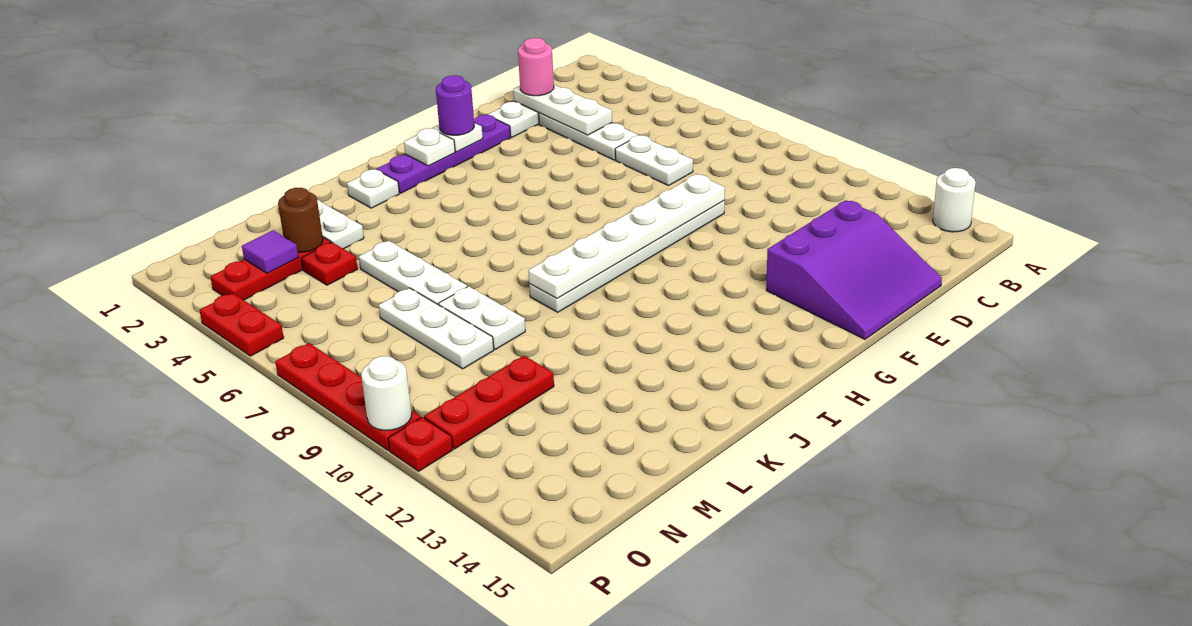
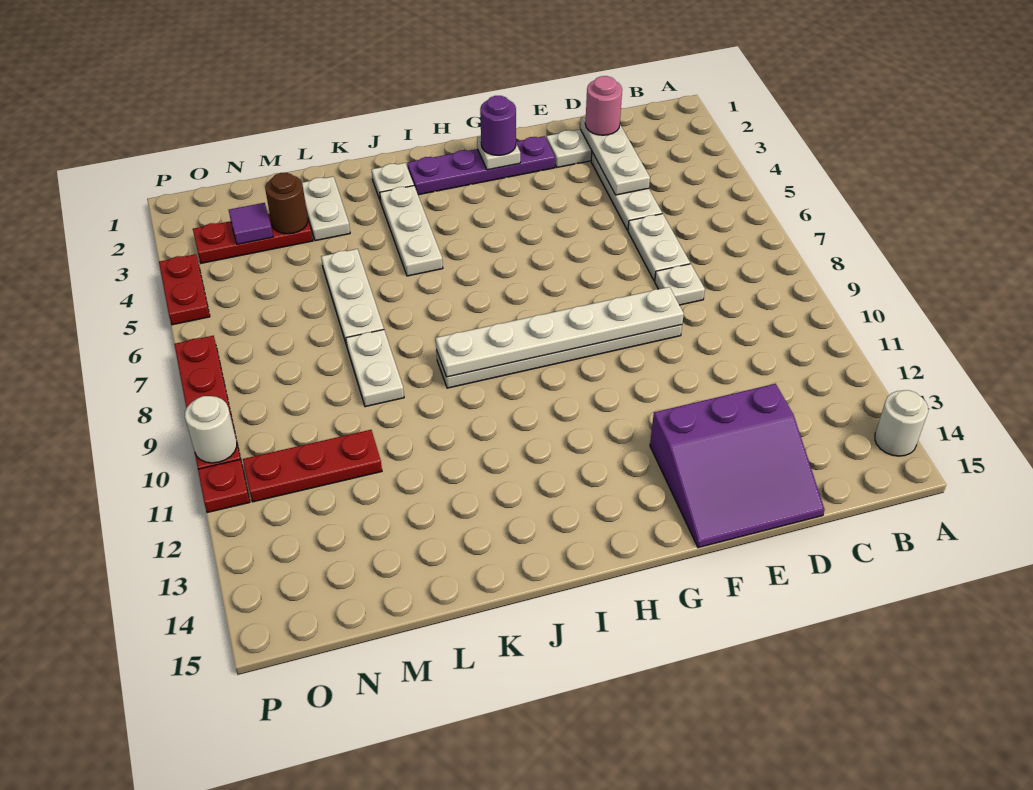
white plate H2 level 2 -> white plate D8 level 1
red plate M4 level 1 -> none
white plate M7:M9 level 1 -> white plate J3:J5 level 1

